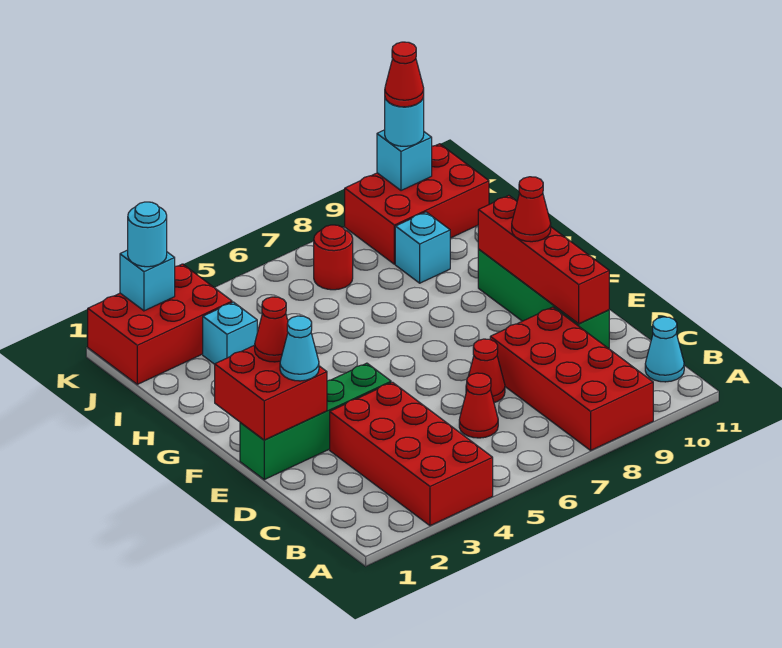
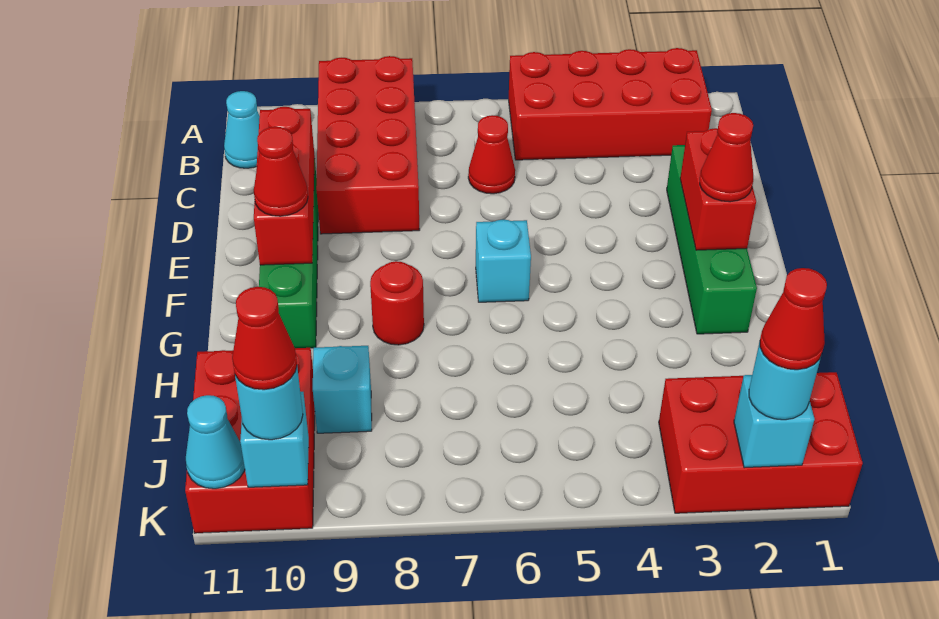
red brick A3:D4 level 1 -> red brick A2:B5 level 1
red cone D7 level 1 -> red cone K2 level 4
red brick D10:G10 level 2 -> red brick D10:F10 level 2
green brick E1:E4 level 1 -> green brick D2:G2 level 1
red brick E1:F2 level 2 -> red brick E2:F2 level 2
cyan cone E2 level 3 -> cyan cone K11 level 2
cyan brick I3 level 1 -> cyan brick F6 level 1
red round brick J7 level 1 -> red round brick G8 level 1
red brick J9:K11 level 1 -> red brick I10:K11 level 1

